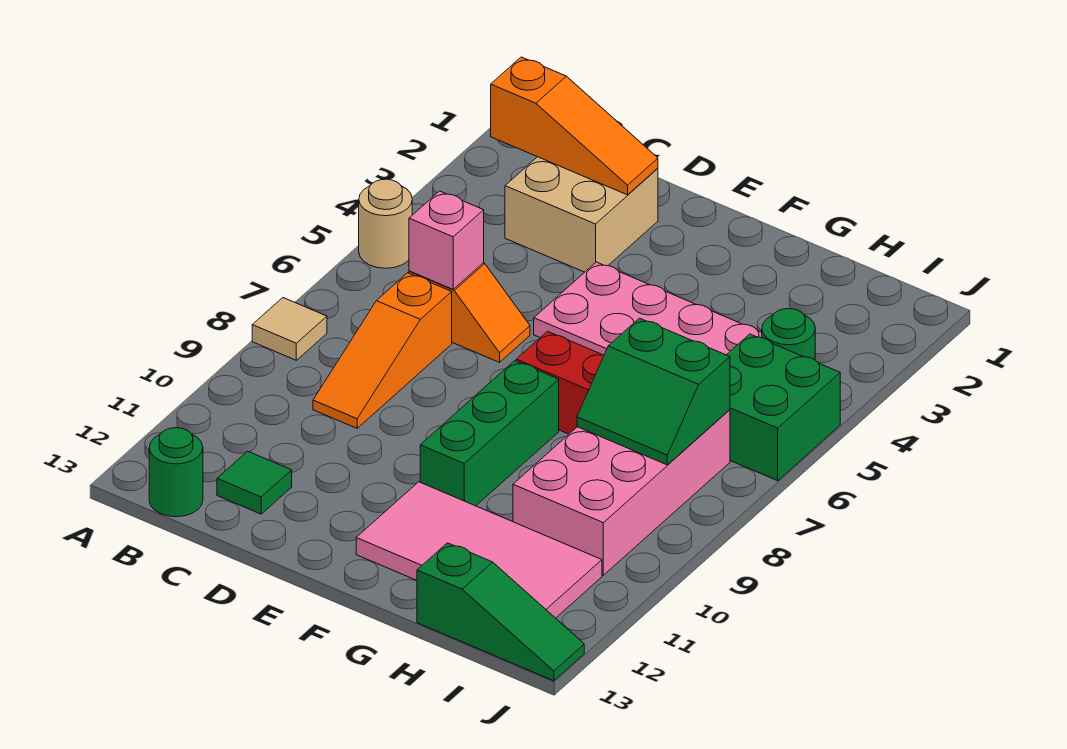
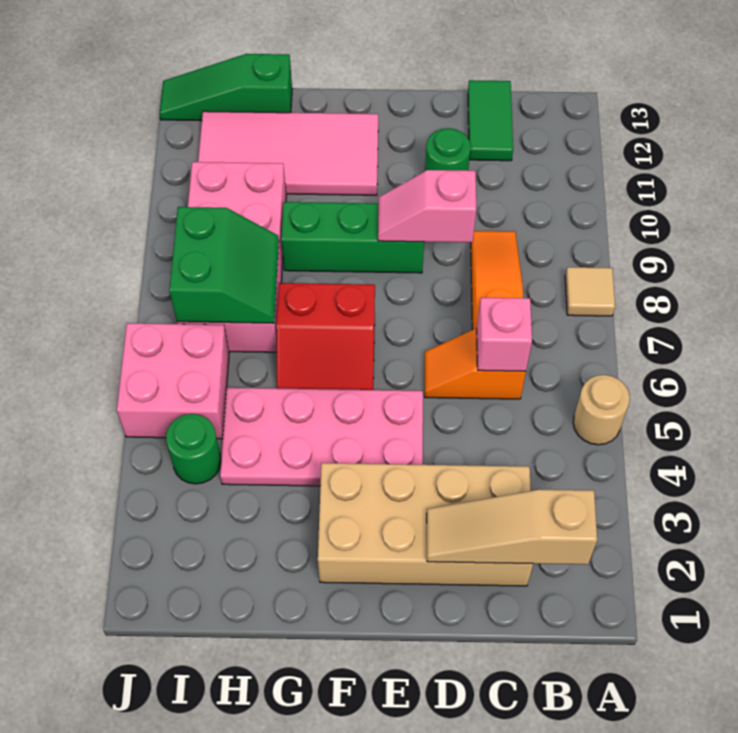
orange slope B2:D2 level 2 top B -> tan slope B2:D2 level 2 top B
green round brick B13 level 1 -> green round brick D11 level 1
tan brick C2:D3 level 1 -> tan brick C2:F3 level 1
green tile C12 level 1 -> green tile C12:C13 level 1
none -> pink slope D9:E9 level 2 top D
green brick F8:F10 level 1 -> green brick E9:G9 level 1
green slope H7:I8 level 2 top 7 -> green slope H7:I8 level 2 top I
green brick I5:J6 level 1 -> pink brick I5:J6 level 1

